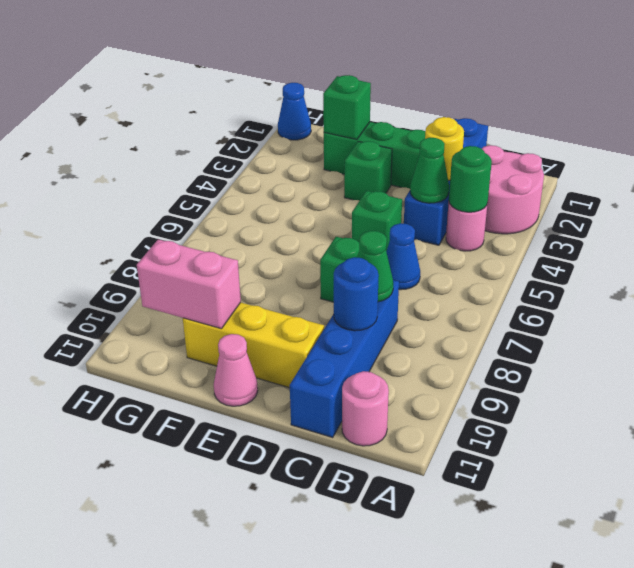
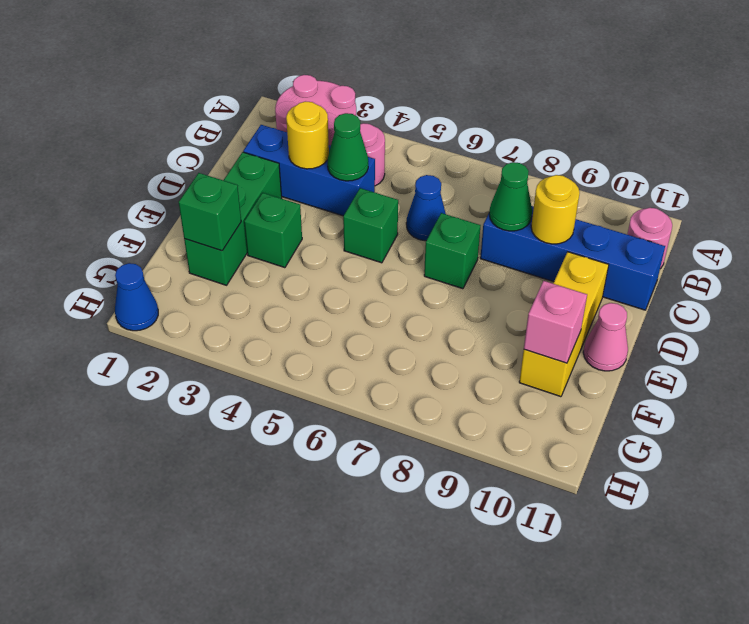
green round brick B4 level 2 -> none
blue brick C1:C4 level 1 -> blue brick C2:C4 level 1
blue round brick C9 level 2 -> yellow round brick C9 level 2
pink brick F10:G10 level 2 -> pink brick F10 level 2

